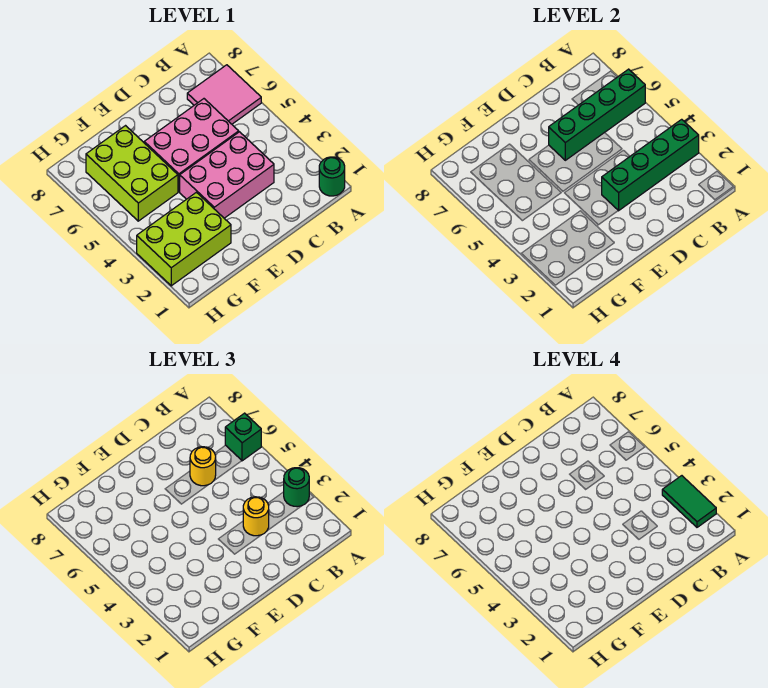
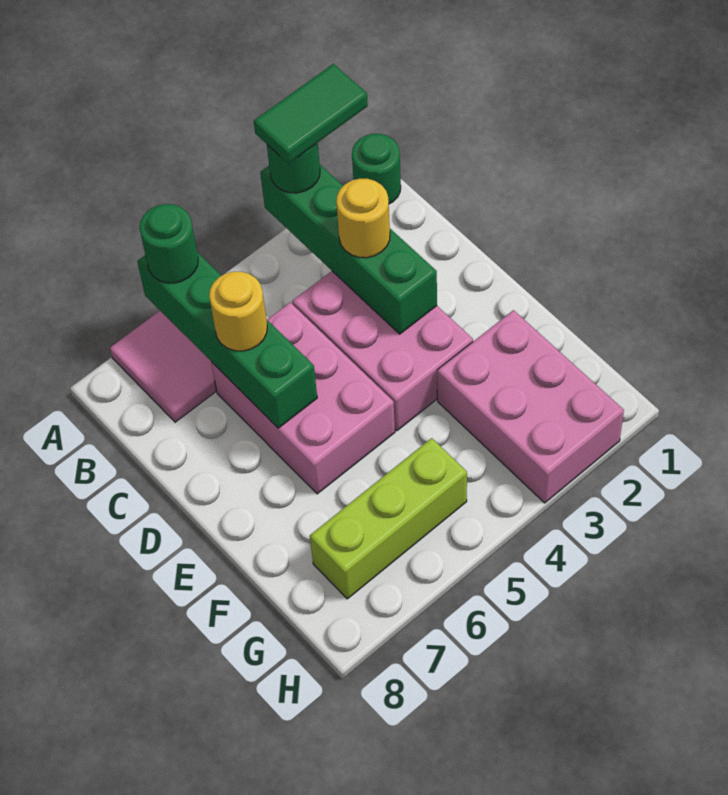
green brick A6 level 3 -> green round brick A6 level 3
lime brick F2:H3 level 1 -> pink brick F2:H3 level 1
lime brick F5:G7 level 1 -> lime brick G5:G7 level 1

